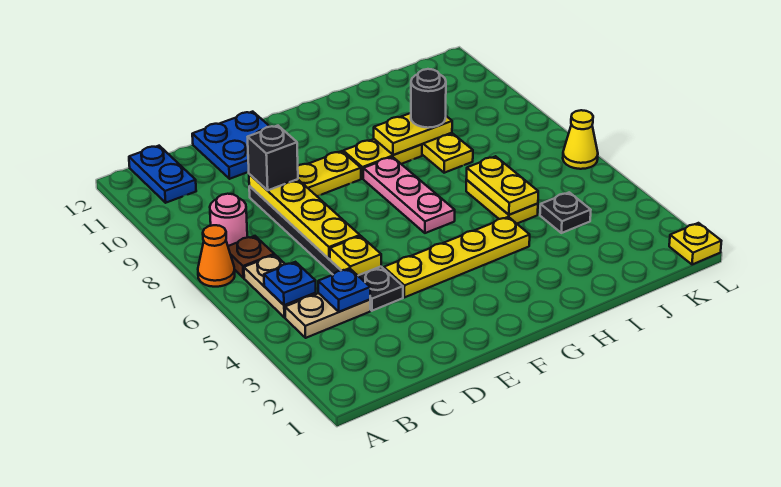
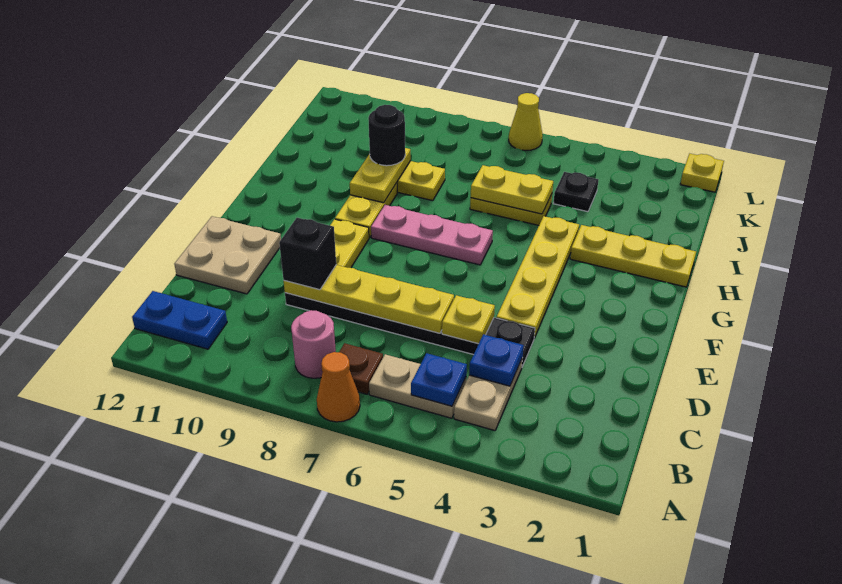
blue plate D11:E12 level 1 -> tan plate D11:E12 level 1
none -> yellow plate H1:H3 level 1

